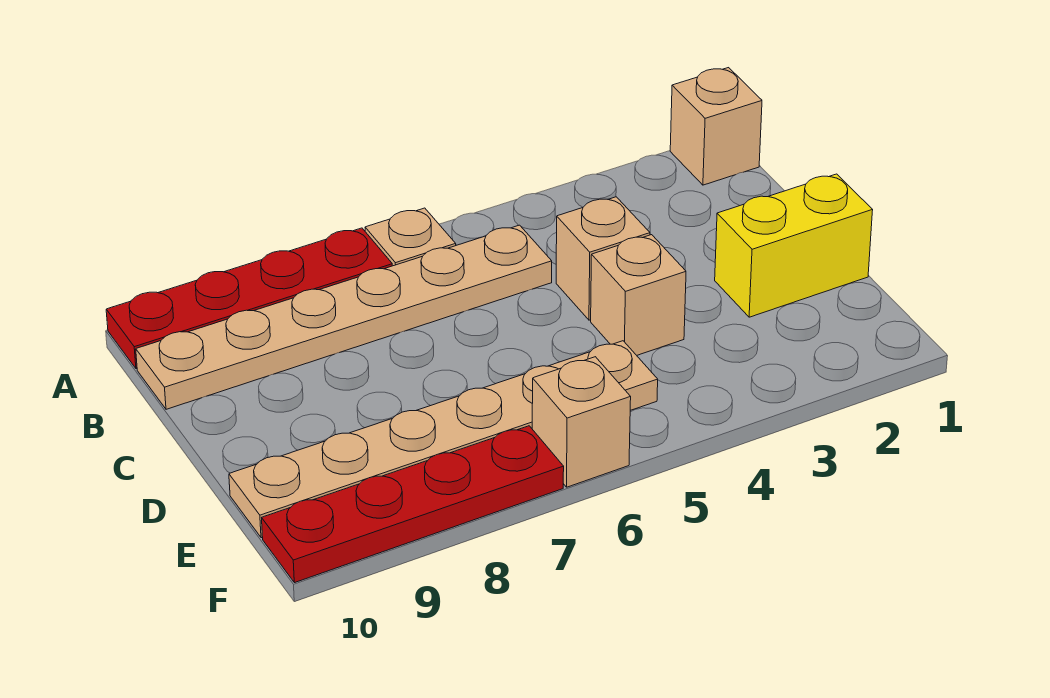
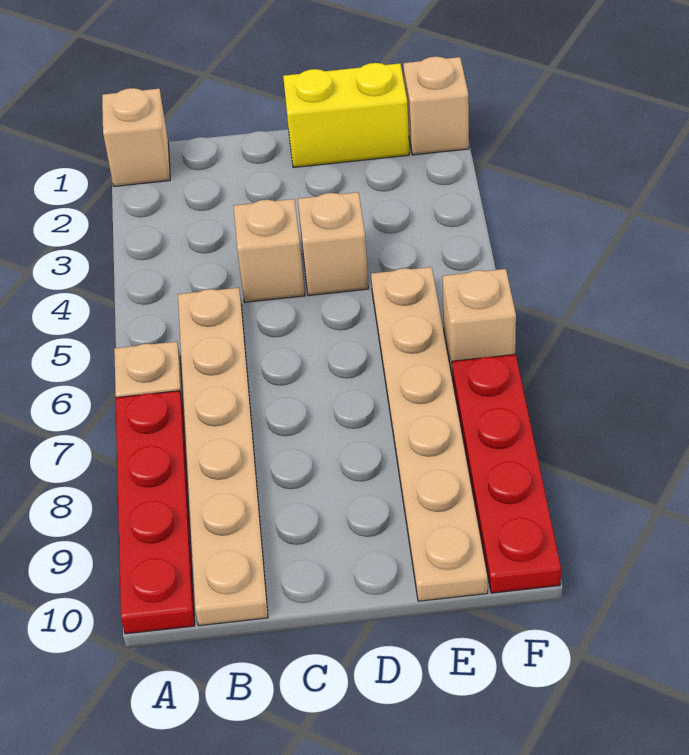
yellow brick D1:D2 level 1 -> yellow brick D1:E1 level 1
none -> tan brick F1 level 1

